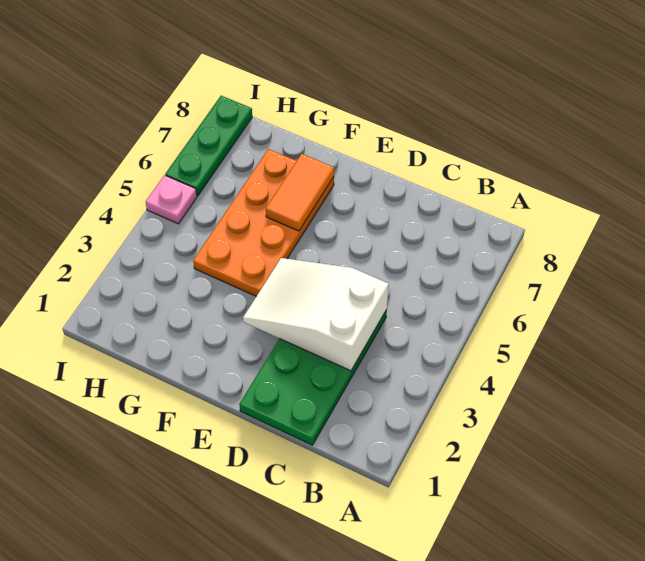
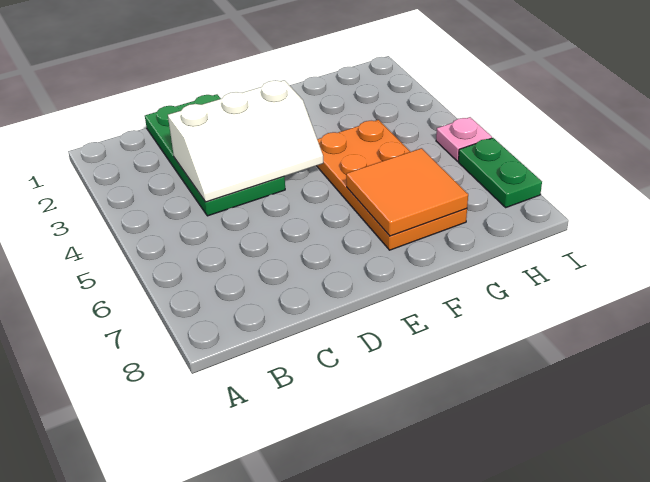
white slope C3:E4 level 2 top C -> white slope C3:E4 level 2 top 3
orange tile F6:F7 level 2 -> orange tile F6:G7 level 2
green plate I6:I8 level 1 -> green plate I6:I7 level 1

